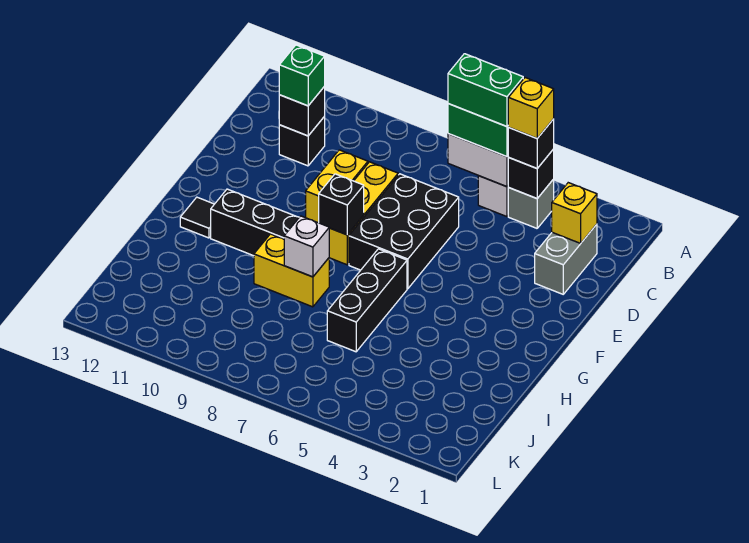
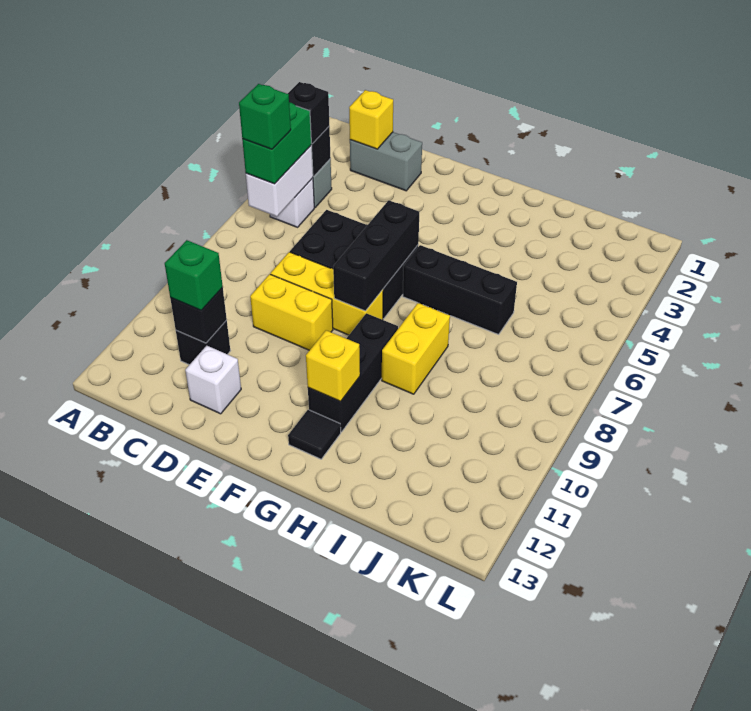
yellow brick B4 level 4 -> yellow brick G11 level 2
green brick B5:B6 level 4 -> green brick B6 level 4
black brick F8 level 2 -> black brick F6:F8 level 2
white brick H8 level 2 -> white brick D12 level 1

